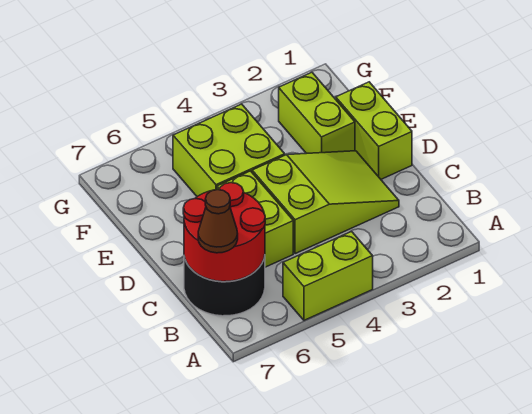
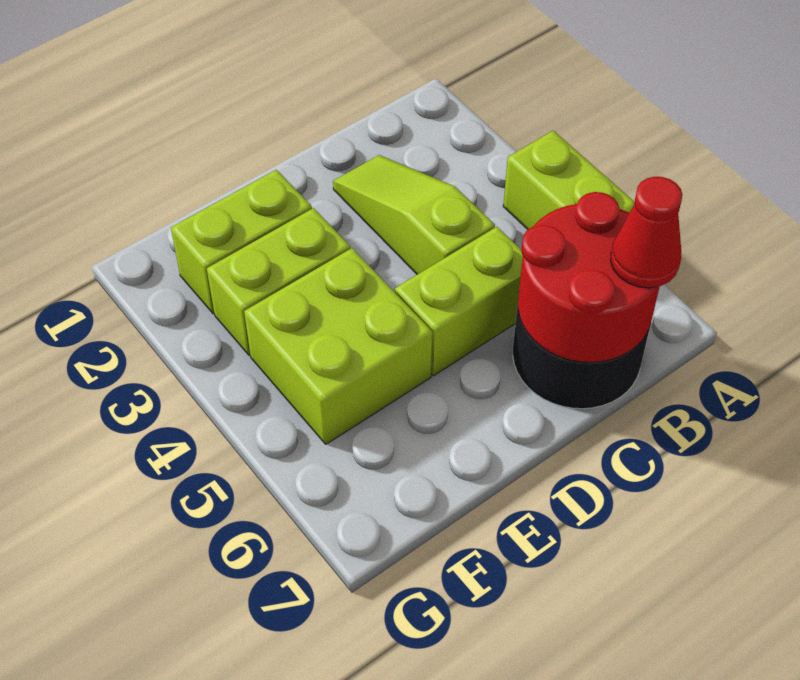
brown cone B7 level 3 -> red cone B7 level 3
lime slope C2:D4 level 1 top 4 -> lime slope C2:C4 level 1 top 4
lime brick D1:E1 level 1 -> lime brick E3:F3 level 1

